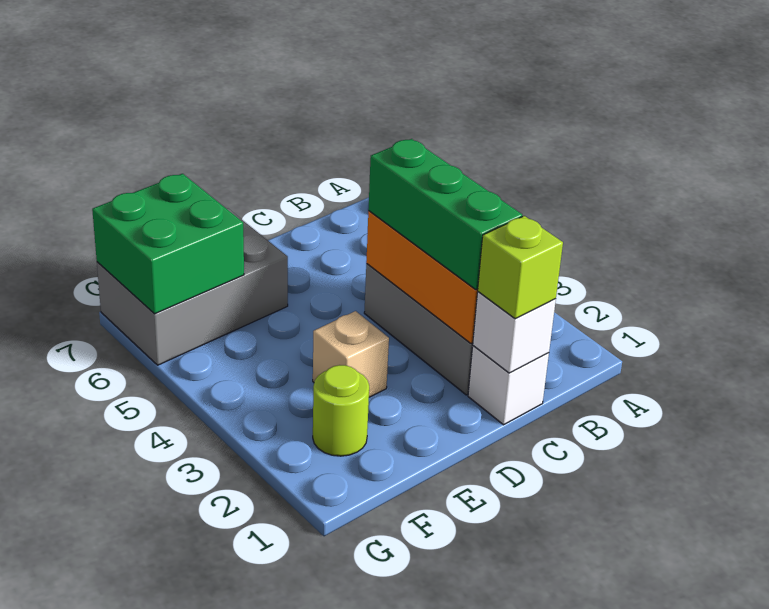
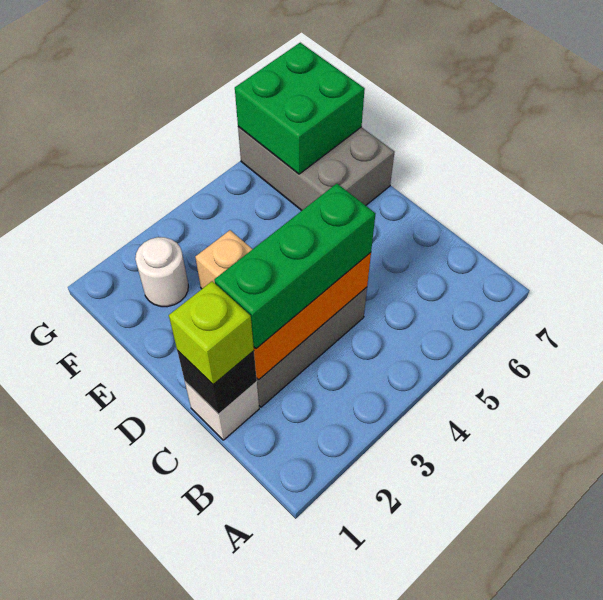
white brick C1 level 2 -> black brick C1 level 2
lime round brick F2 level 1 -> white round brick F2 level 1

